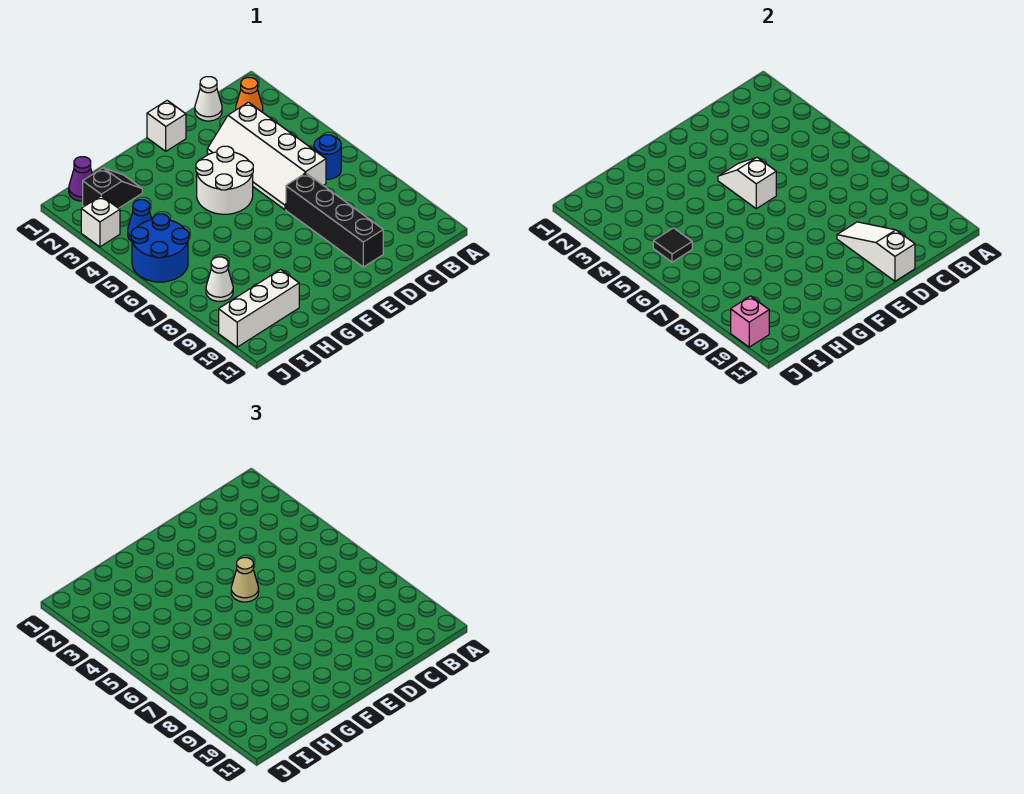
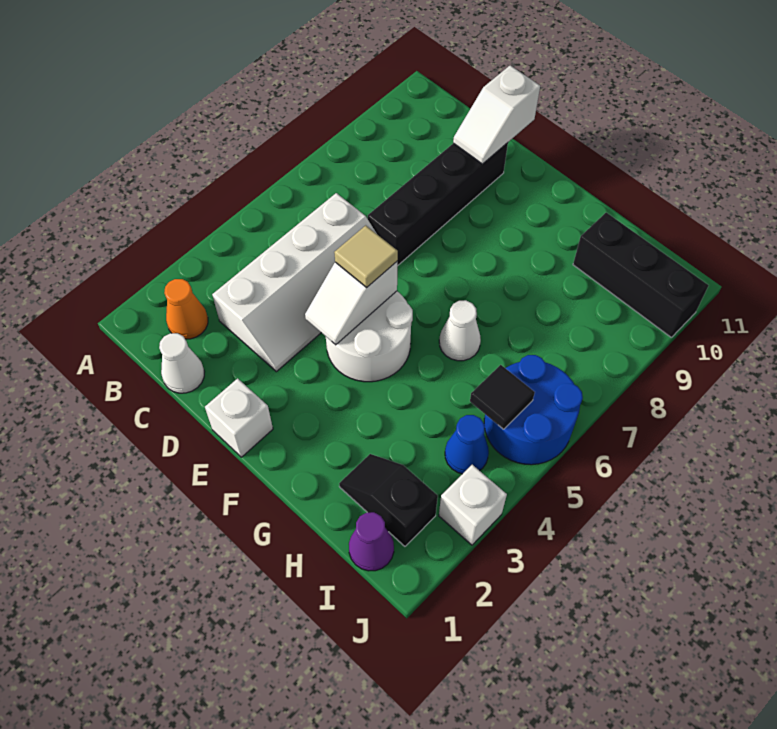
blue round brick B6 level 1 -> none
white slope D9:D11 level 2 top 11 -> white slope D10:D11 level 2 top 11
tan cone E5 level 3 -> tan tile E5 level 3
white brick H10:J10 level 1 -> black brick H10:J10 level 1
white cone I8 level 1 -> white cone G6 level 1
pink brick J10 level 2 -> none

